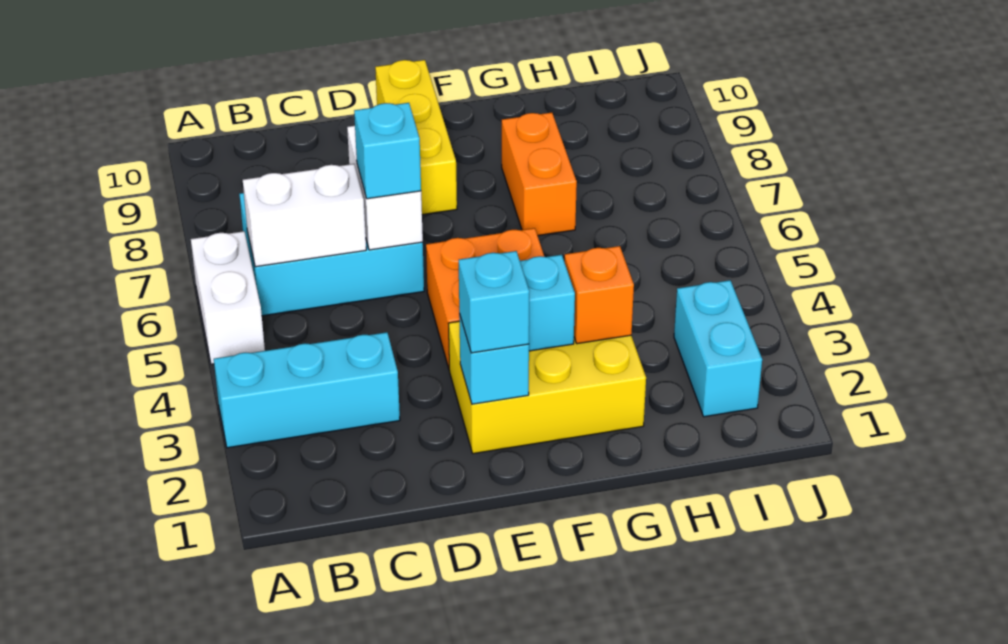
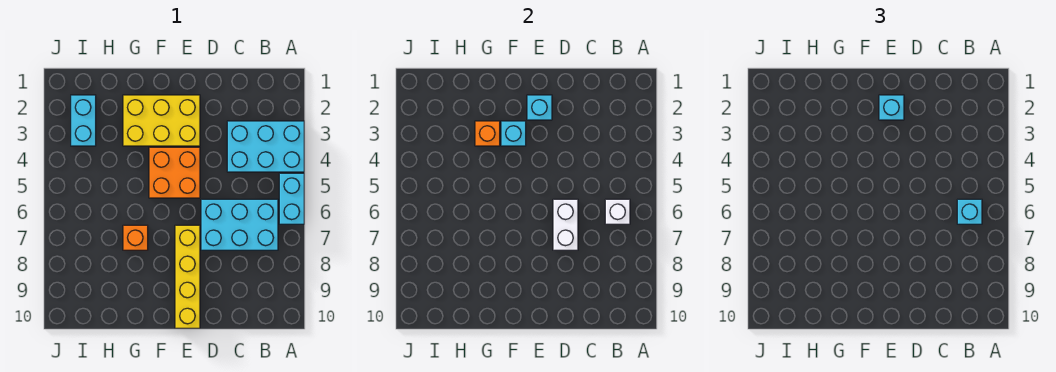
cyan brick A3:C3 level 1 -> cyan brick A3:C4 level 1
white brick A5:A6 level 1 -> cyan brick A5:A6 level 1
white brick B6:C6 level 2 -> white brick B6 level 2
cyan brick D6 level 3 -> cyan brick B6 level 3
yellow brick E8:E10 level 1 -> yellow brick E7:E10 level 1
orange brick G7:G8 level 1 -> orange brick G7 level 1

